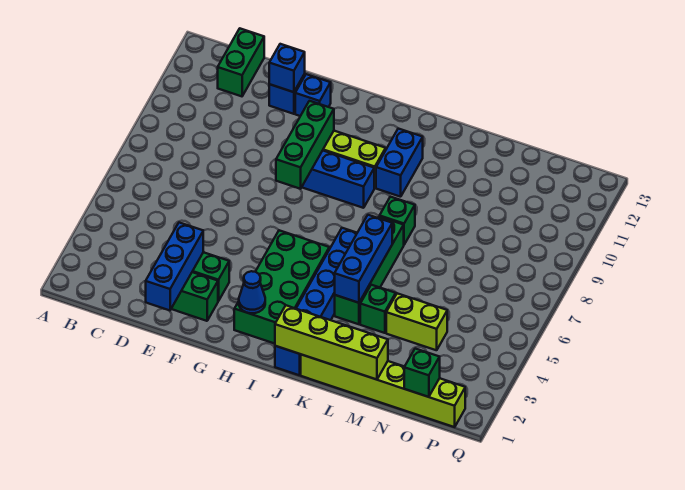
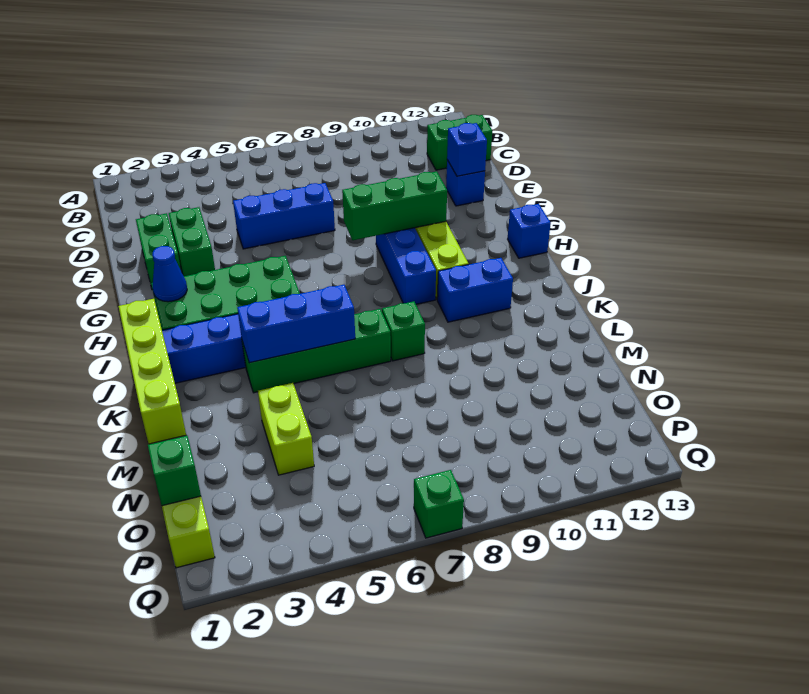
blue brick E1:E3 level 2 -> blue brick E5:E7 level 1
blue brick F12 level 1 -> blue brick H13 level 1
green brick L4 level 1 -> green brick Q7 level 1

